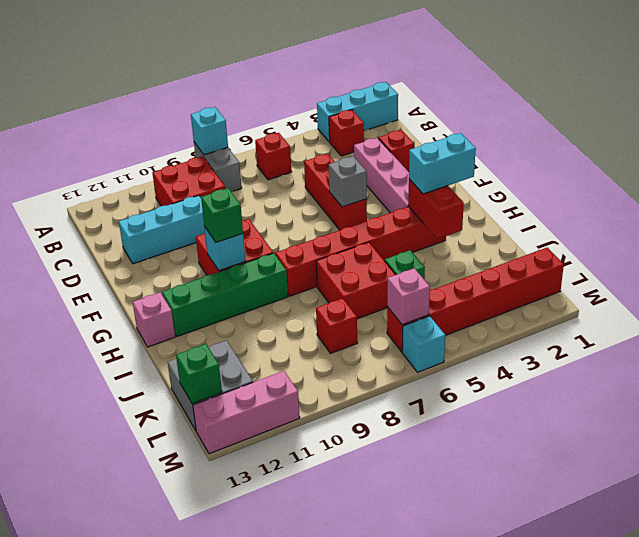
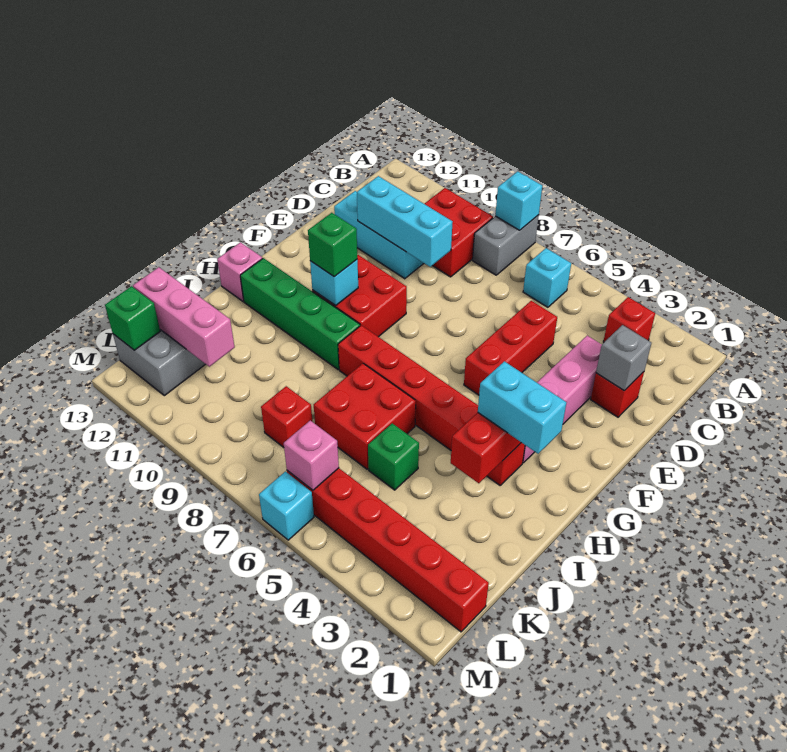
cyan brick A1:A3 level 1 -> cyan brick D9:D11 level 2
red brick B6 level 1 -> cyan brick B6 level 1
grey brick F5 level 2 -> grey brick D2 level 2
pink brick M11:M13 level 1 -> pink brick K11:K13 level 2

